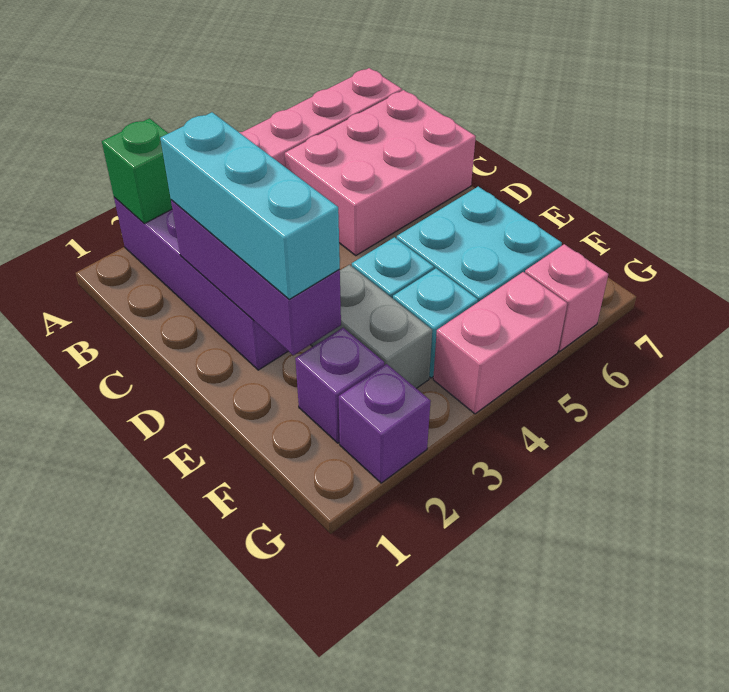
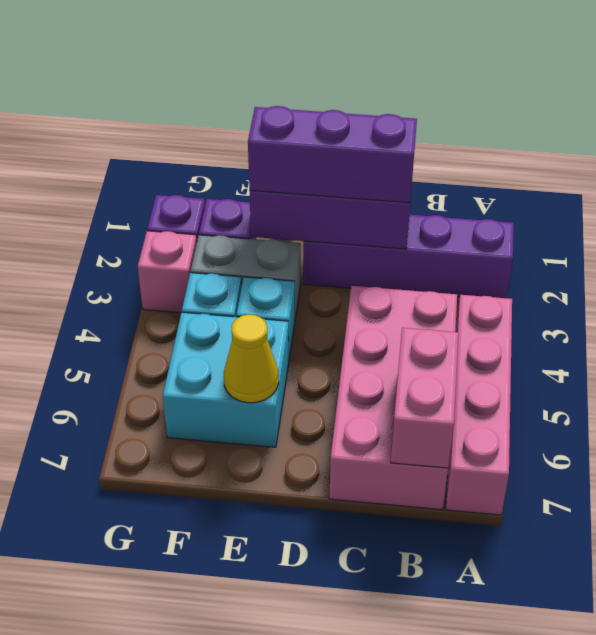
green brick A2 level 2 -> none
pink brick B5:C7 level 1 -> pink brick B4:C7 level 1
cyan brick C2:E2 level 3 -> purple brick C2:E2 level 3
none -> yellow cone E6 level 2
pink brick G4:G5 level 1 -> pink brick B6:B7 level 2
pink brick G6 level 1 -> pink brick G3 level 1

